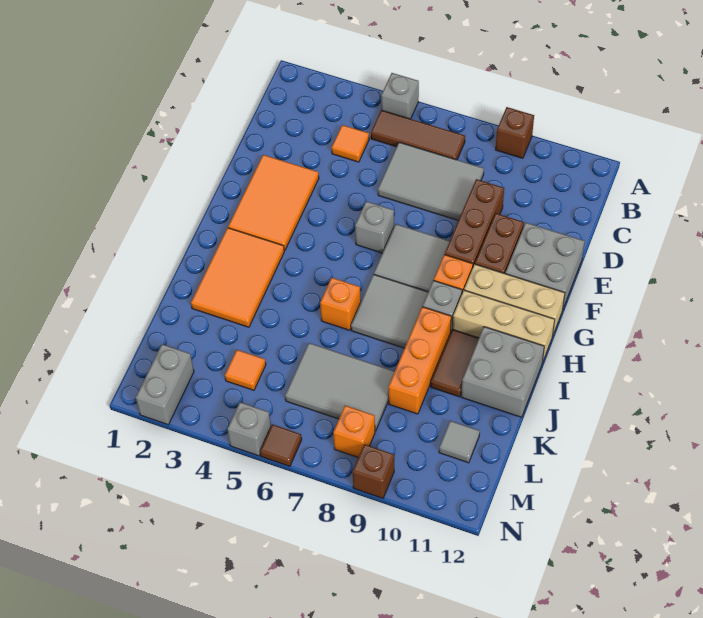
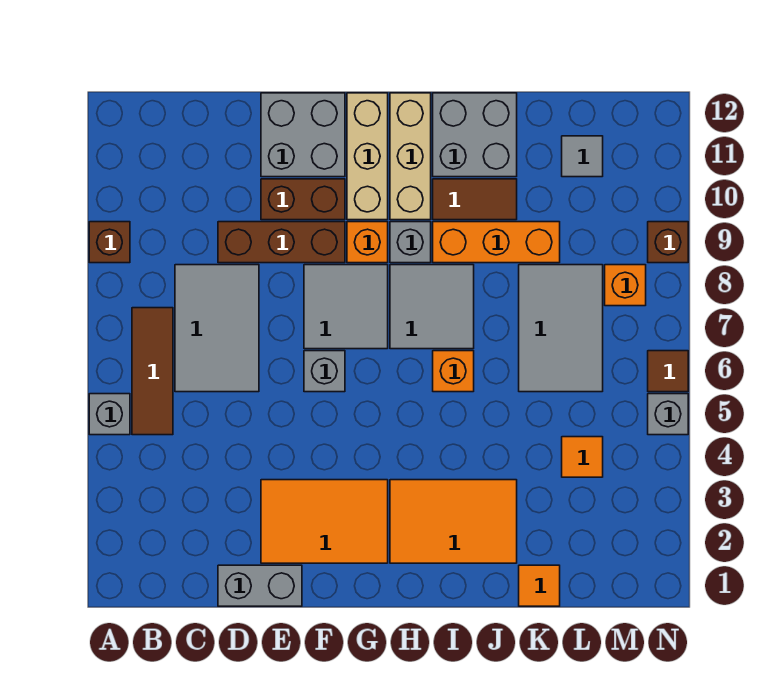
orange tile C4 level 1 -> orange tile K1 level 1
grey brick M2:N2 level 1 -> grey brick D1:E1 level 1

